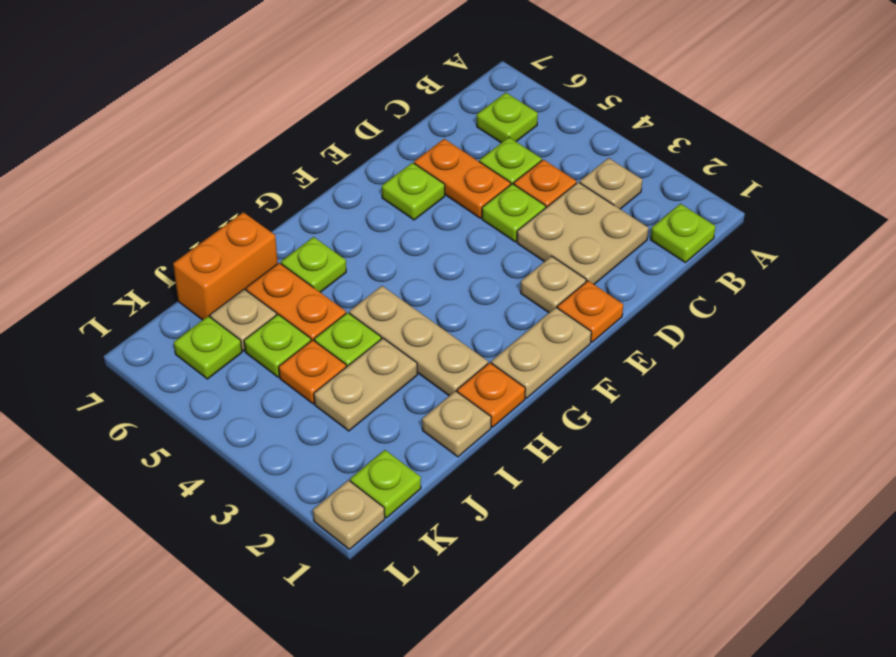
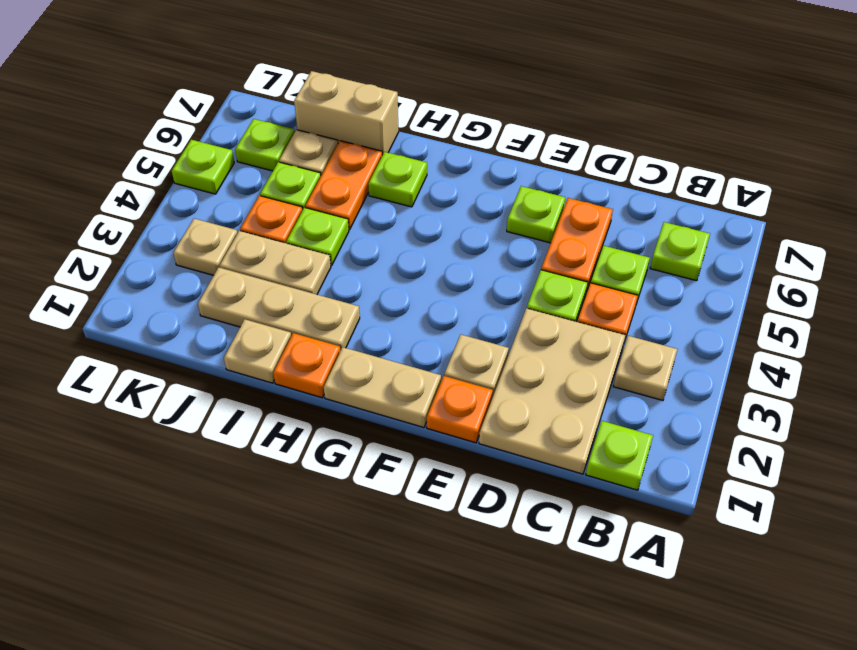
tan plate C2:D3 level 1 -> tan plate C1:D3 level 1
tan plate H2:H4 level 1 -> tan plate H2:J2 level 1
orange brick I7:J7 level 1 -> tan brick I7:J7 level 1
lime plate K1 level 1 -> lime plate L5 level 1
tan plate L1 level 1 -> tan plate K3 level 1

